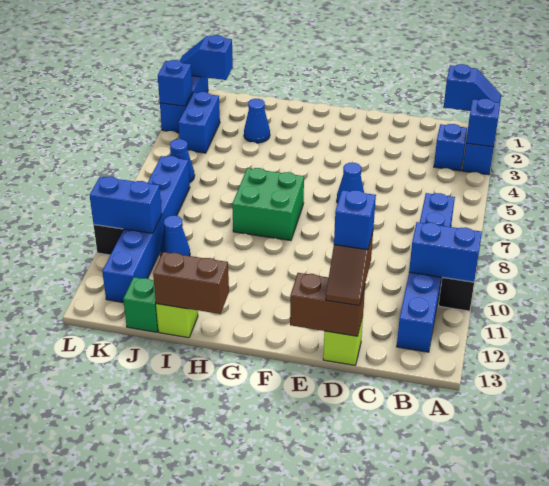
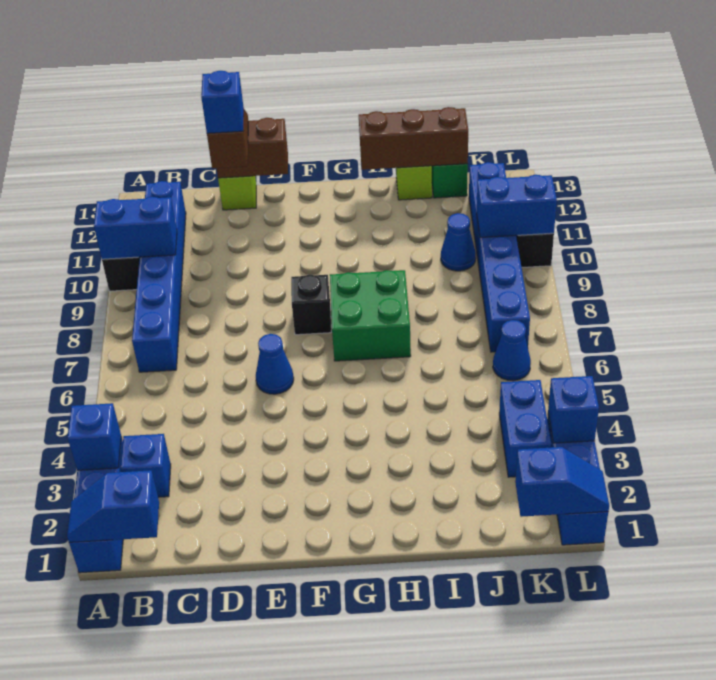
none -> black brick F8 level 1
brown brick H13:I13 level 2 -> brown brick H13:J13 level 2
blue cone I3 level 1 -> none

